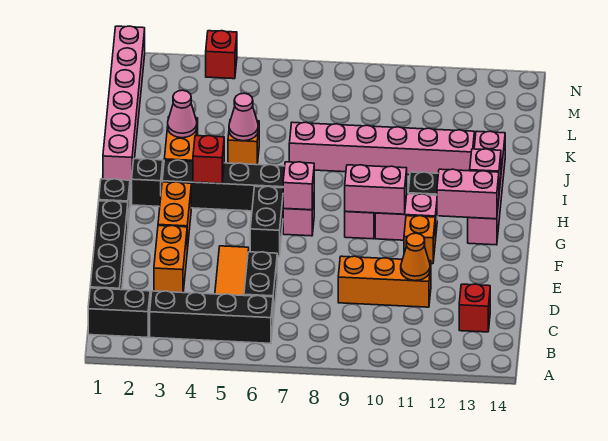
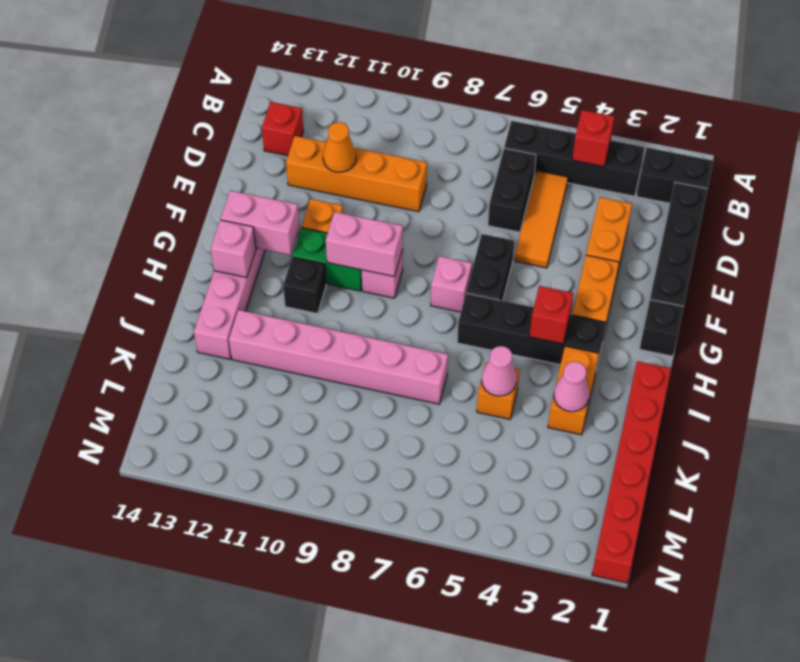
orange brick D9:D11 level 1 -> orange brick D9:D12 level 1
pink brick G7 level 2 -> none
pink brick G10:G11 level 1 -> green brick G10:G11 level 1
black brick H2 level 1 -> none
pink brick I1:N1 level 1 -> red brick I1:N1 level 1
red brick N4 level 1 -> red brick B4 level 2

